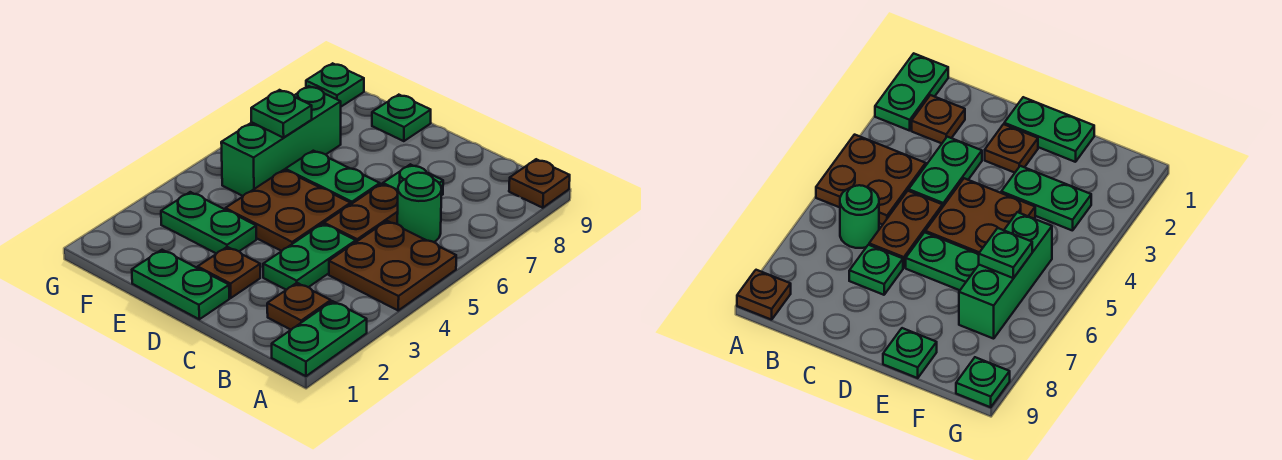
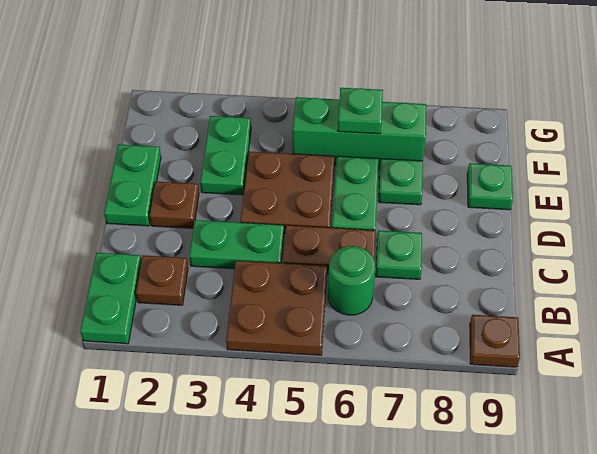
green plate A1:A2 level 1 -> green plate A1:B1 level 1
green plate G9 level 1 -> green plate E7 level 1

